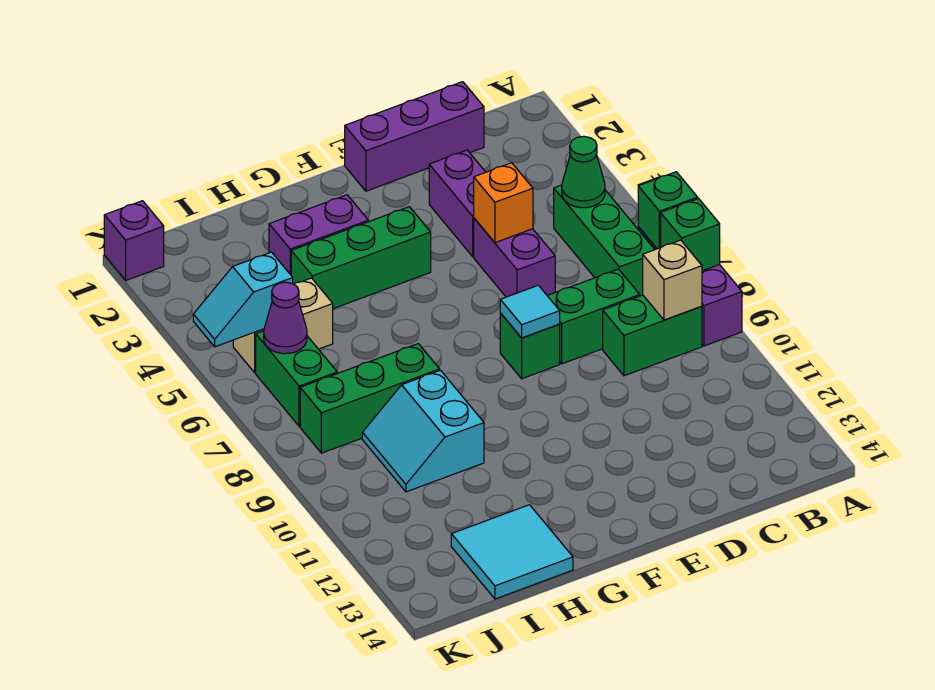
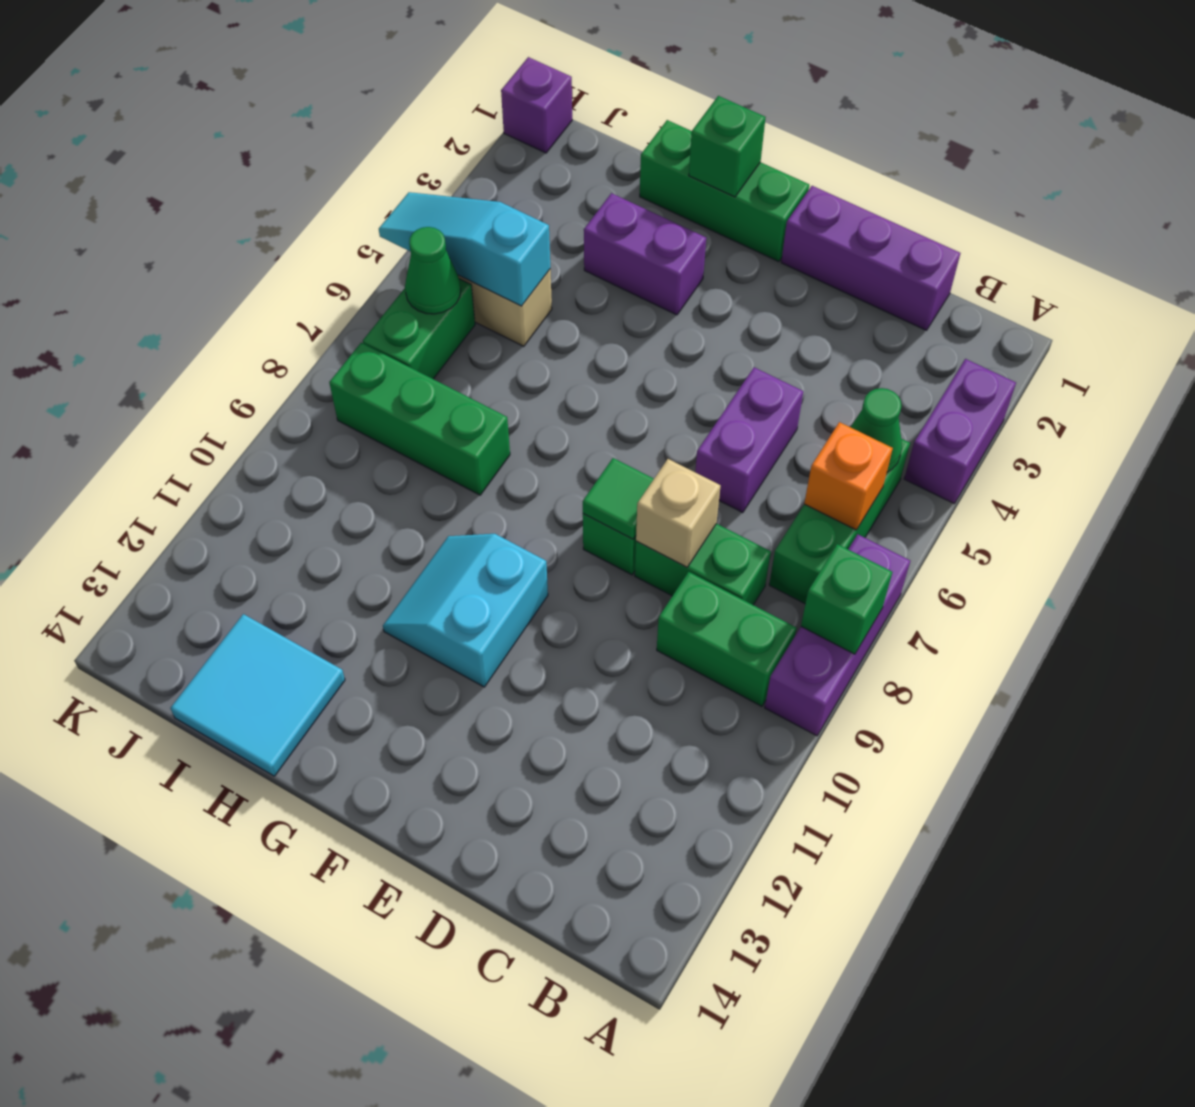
green brick A7 level 2 -> green brick G1 level 2
tan brick B9 level 2 -> tan brick D8 level 2
purple brick D3:D4 level 1 -> purple brick A3:A4 level 1
orange brick D5 level 2 -> orange brick B6 level 2
cyan tile E8 level 2 -> green tile E8 level 2
green brick F4:H4 level 1 -> green brick F1:H1 level 1
cyan slope H9:I10 level 1 top H -> cyan slope F10:G11 level 1 top F
cyan slope J5:K5 level 2 top J -> cyan slope I5:K5 level 2 top I
purple cone J6 level 2 -> green cone J6 level 2

